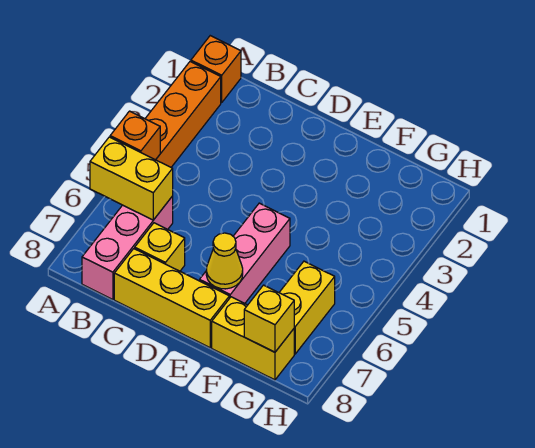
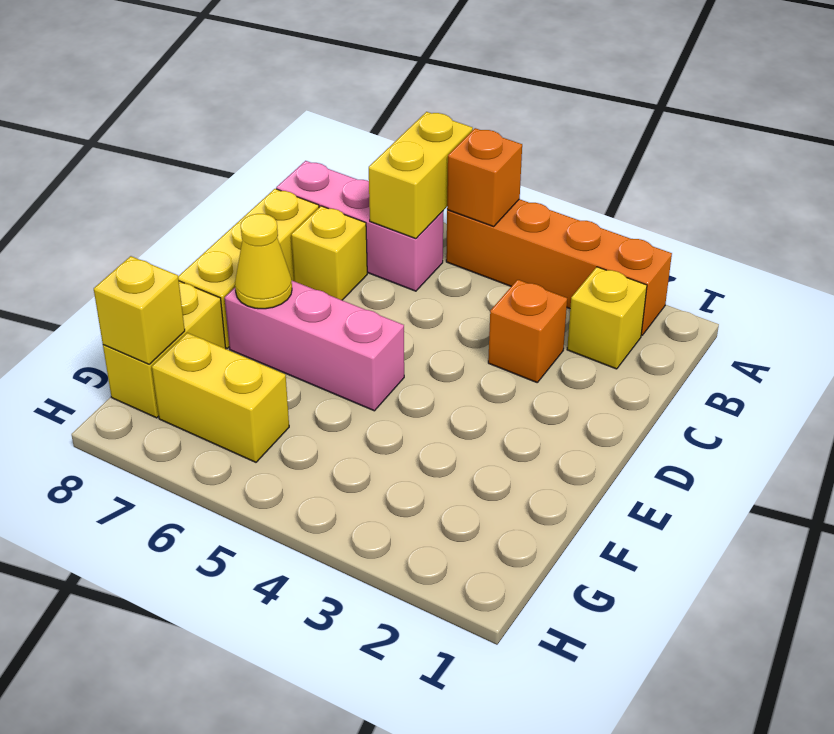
orange brick A1 level 1 -> orange brick C3 level 1
none -> yellow brick B2 level 1

